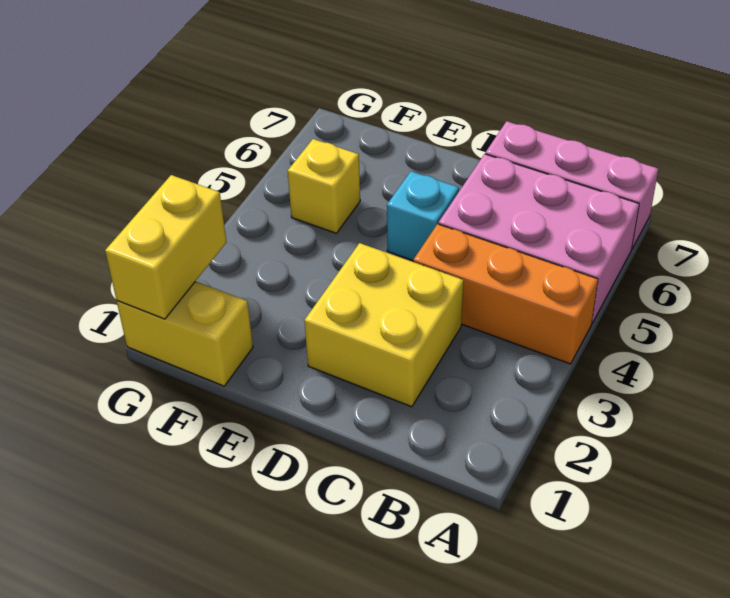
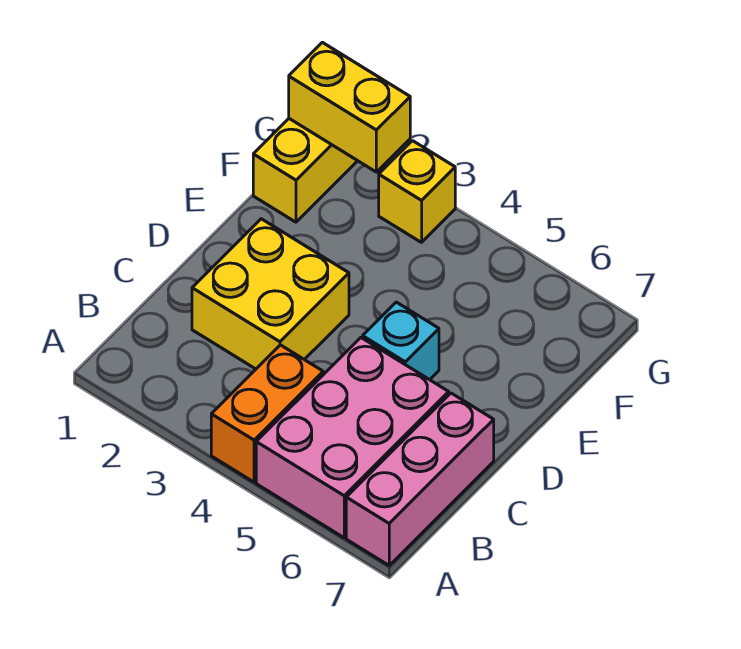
orange brick A4:C4 level 1 -> orange brick A4:B4 level 1
yellow brick F5 level 1 -> yellow brick G3 level 1

